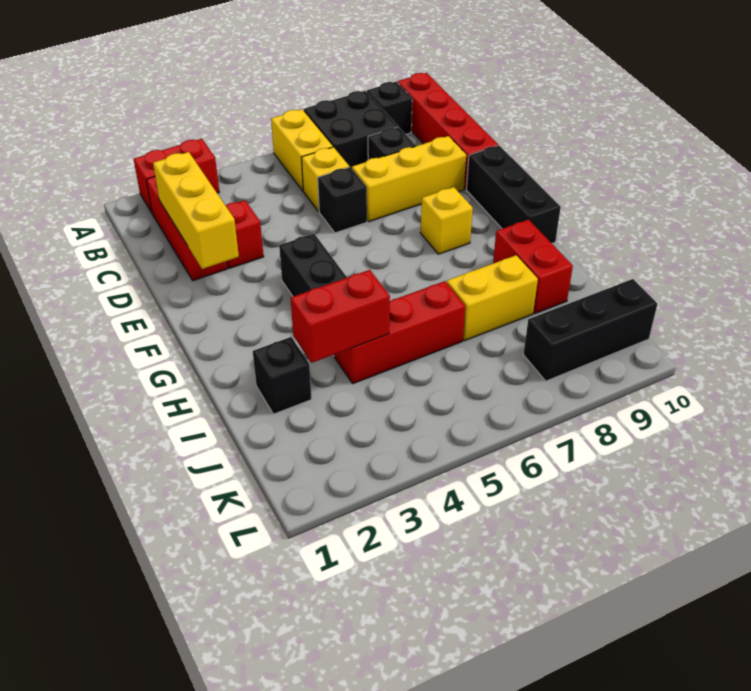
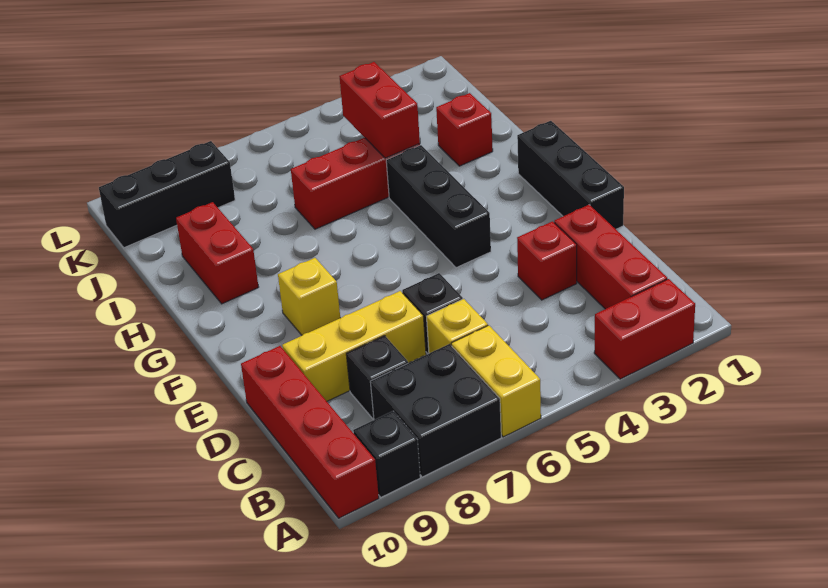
yellow brick C2:E2 level 2 -> none
black brick E10:G10 level 1 -> black brick E1:G1 level 1
black brick I2 level 1 -> red brick I2 level 1
red brick I3:I4 level 2 -> red brick I4:J4 level 2
yellow brick I7:I8 level 1 -> none

